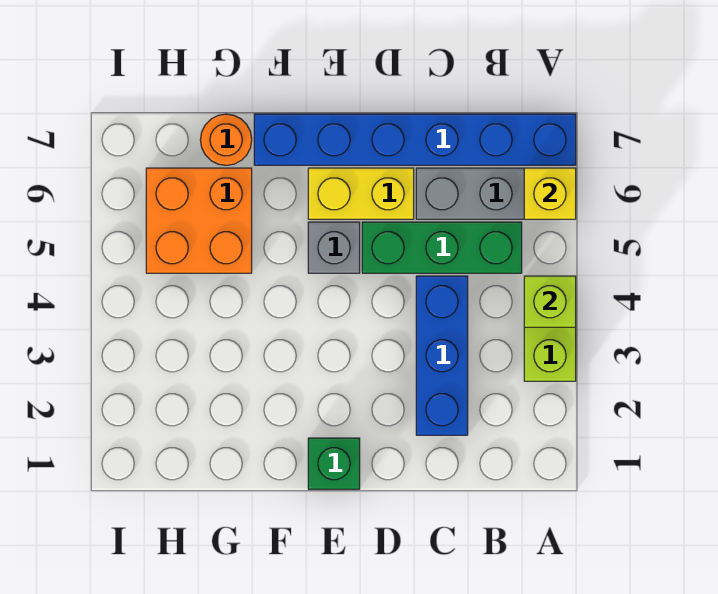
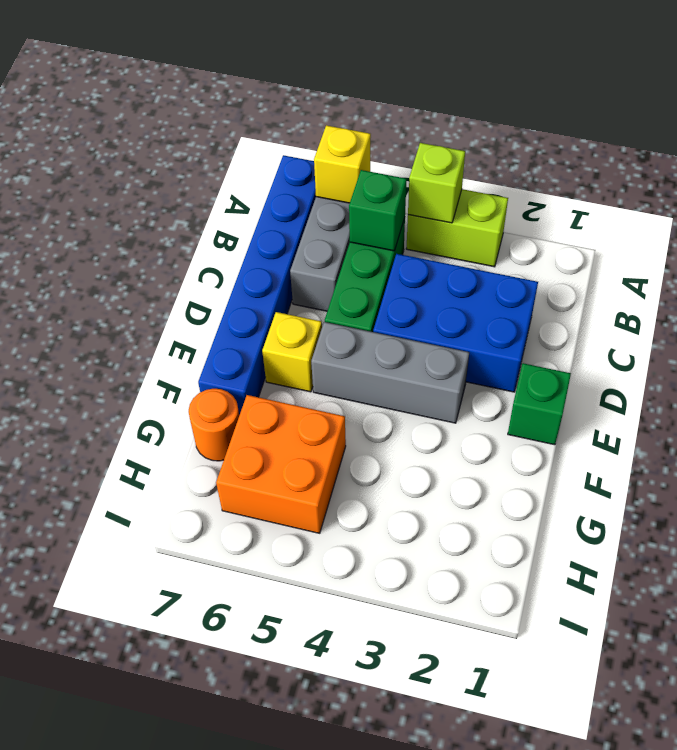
none -> green brick B5 level 2
blue brick C2:C4 level 1 -> blue brick C2:D4 level 1
yellow brick D6:E6 level 1 -> yellow brick E6 level 1
grey brick E5 level 1 -> grey brick E3:E5 level 1

